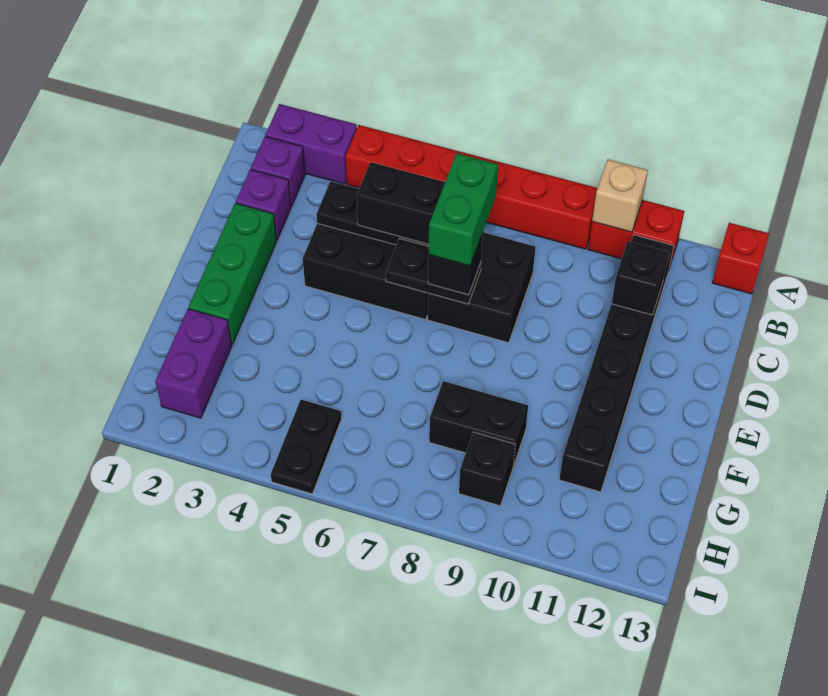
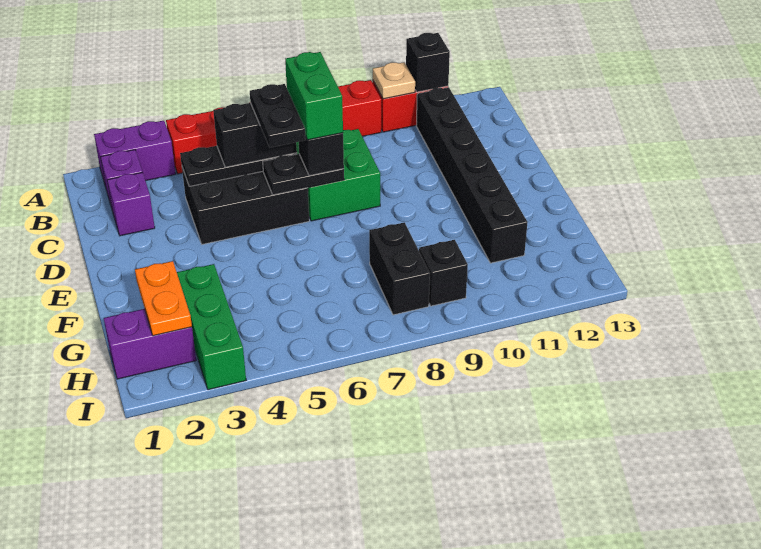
tan brick A10 level 2 -> tan plate A10 level 2
red brick A13 level 1 -> none
black brick C7:D8 level 1 -> green brick C7:D8 level 1
black brick C11 level 2 -> black brick A11 level 2
green brick D2:F2 level 1 -> green brick G3:I3 level 1
purple brick G2:H2 level 1 -> purple brick H1:H2 level 1
none -> orange plate G2:H2 level 2
black brick G8:G9 level 1 -> black brick G8:H8 level 1
black plate H5:I5 level 1 -> black plate C6:D6 level 4

